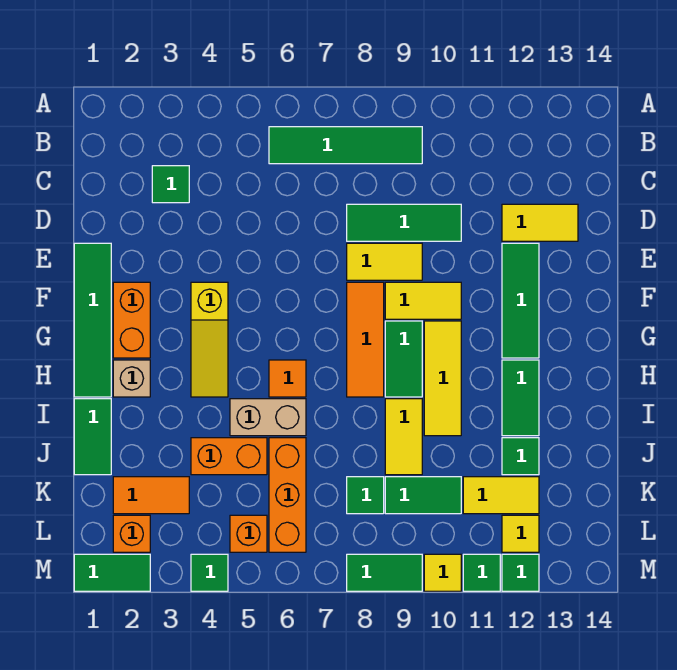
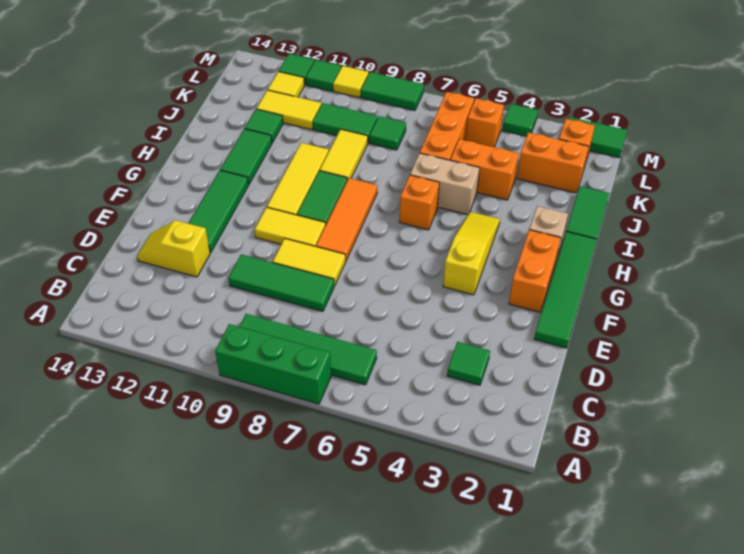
none -> green brick A7:A9 level 1
yellow tile D12:D13 level 1 -> yellow slope D12:D13 level 1 top 12
orange tile H6 level 1 -> orange brick H6 level 1
orange tile K2:K3 level 1 -> orange brick K2:K3 level 1

